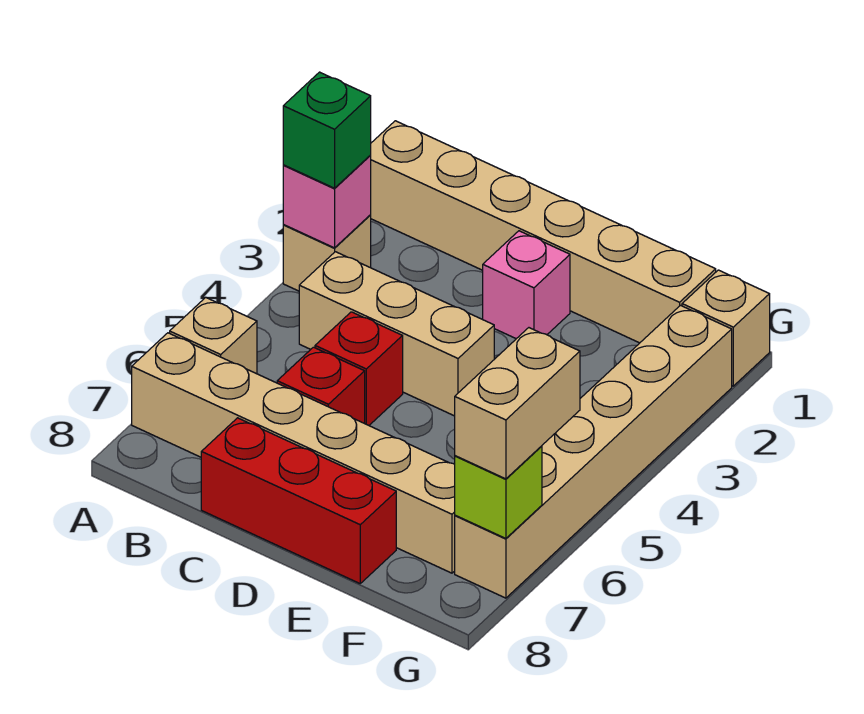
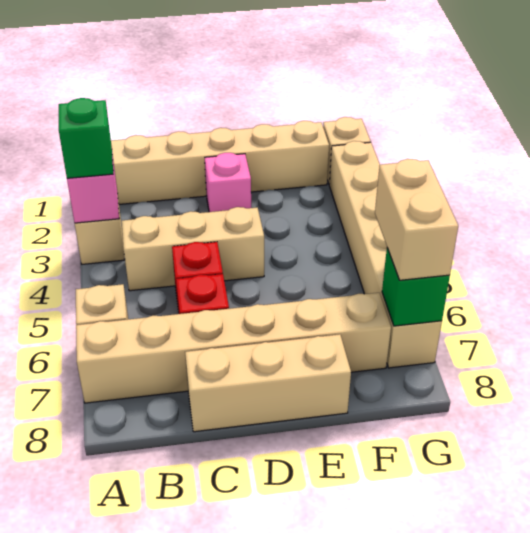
red brick C8:E8 level 1 -> tan brick C8:E8 level 1
lime brick G7 level 2 -> green brick G7 level 2

